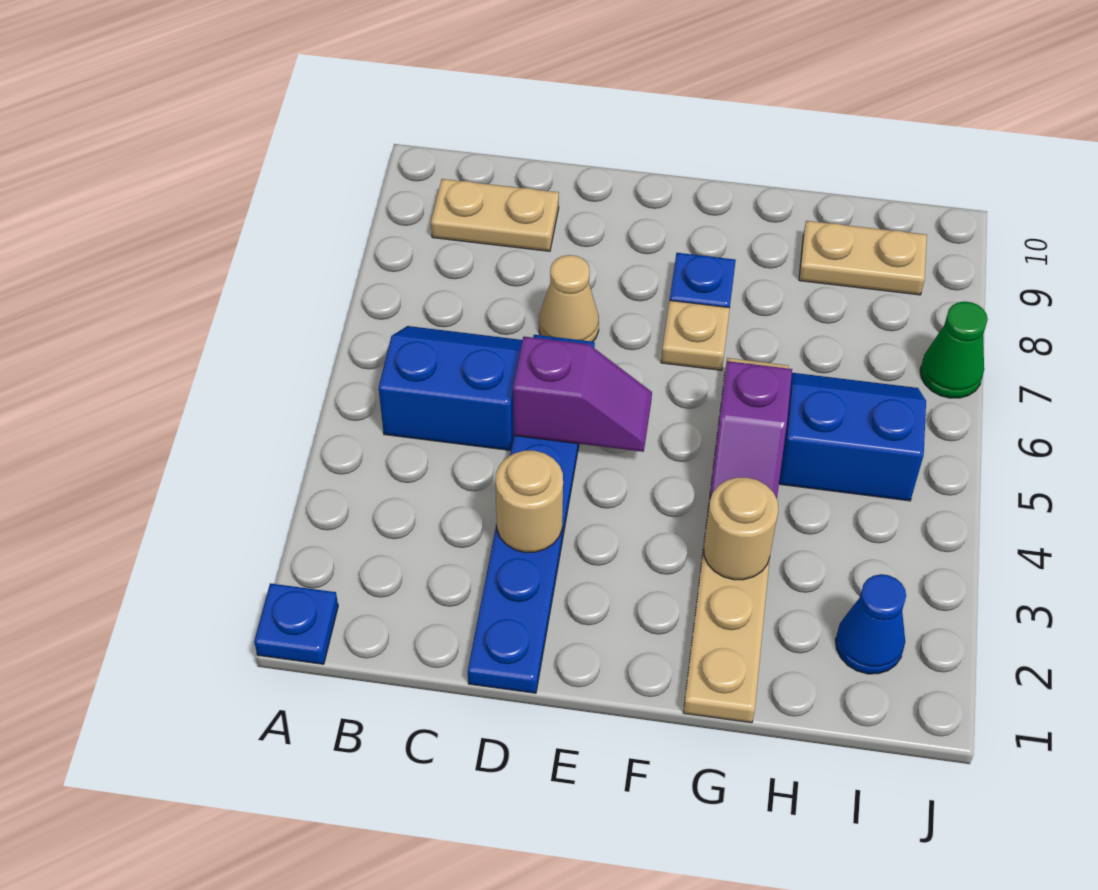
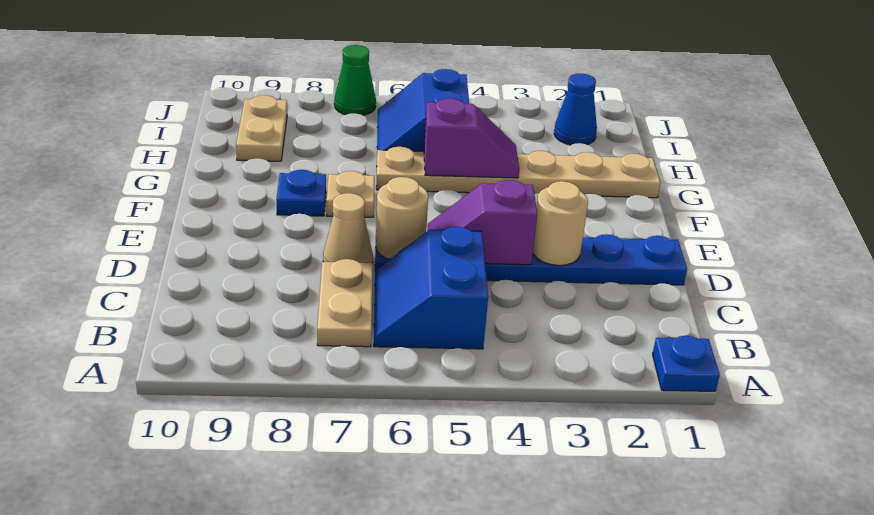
tan plate B9:C9 level 1 -> tan plate B7:C7 level 1
purple slope D5:E5 level 2 top D -> purple slope D4:D5 level 2 top 4
tan round brick G3 level 2 -> tan round brick D6 level 2

